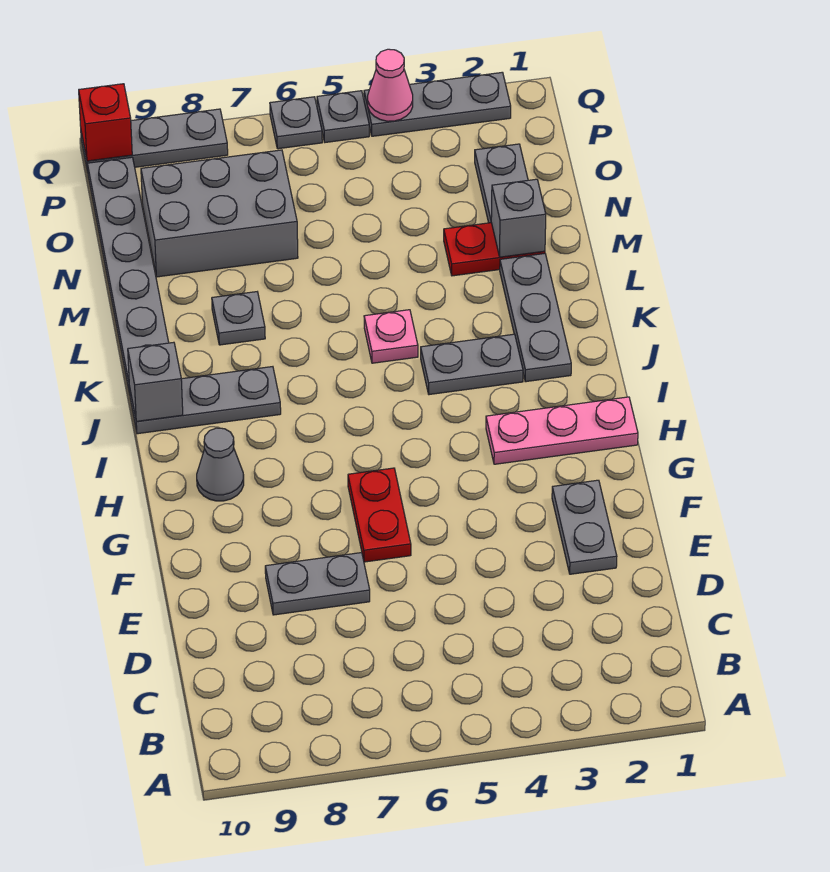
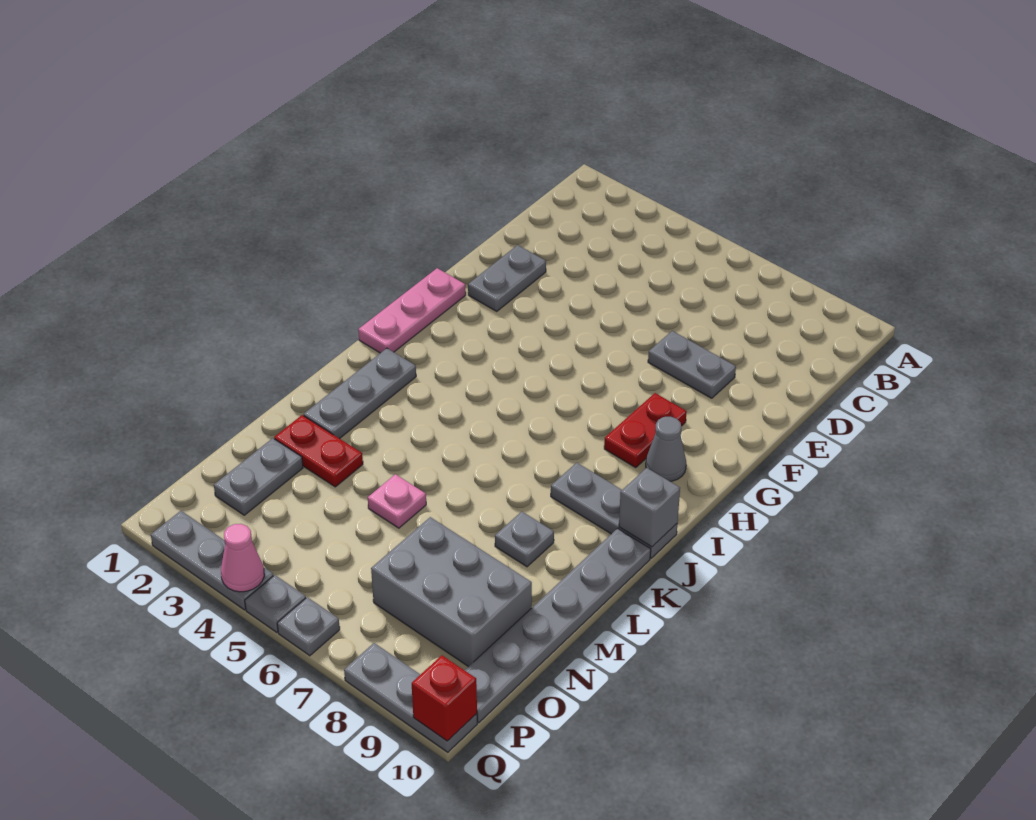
red plate F6:G6 level 1 -> red plate G8:H8 level 1
pink plate H1:H3 level 1 -> pink plate G1:I1 level 1
grey plate J3:J4 level 1 -> none
pink plate K5 level 1 -> pink plate M5 level 1
grey brick M2 level 2 -> none

